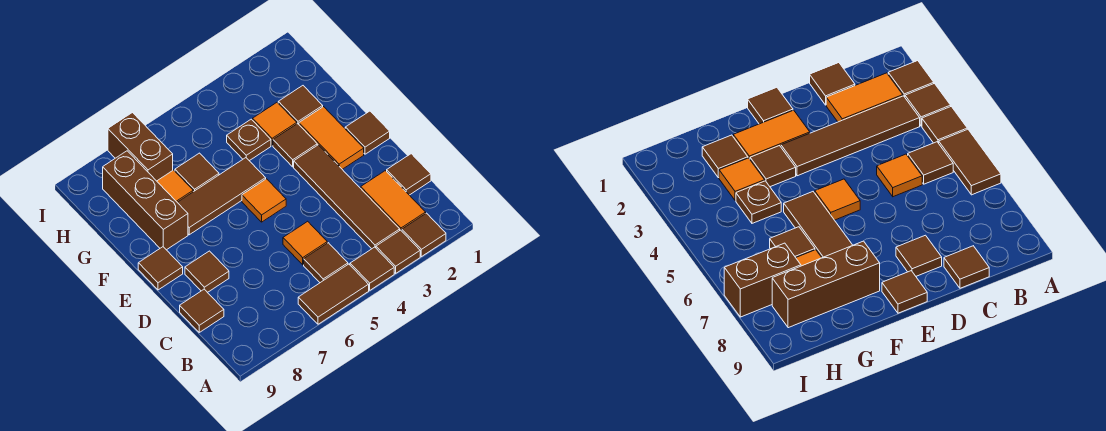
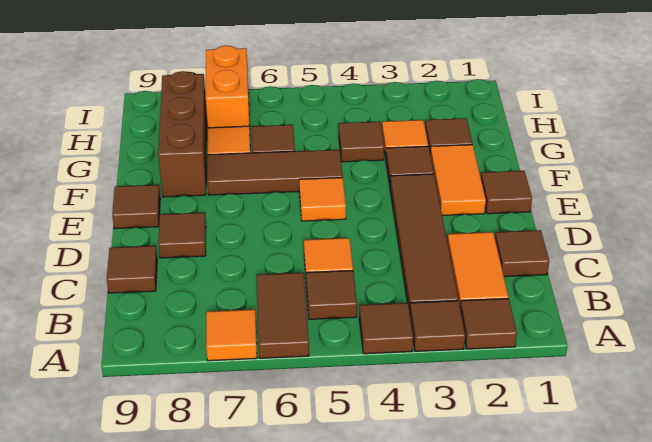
brown tile A5:A6 level 1 -> brown tile A6:B6 level 1
none -> orange tile A7 level 1
brown plate G4 level 1 -> brown tile G4 level 1
brown brick H7:I7 level 1 -> orange brick H7:I7 level 1

